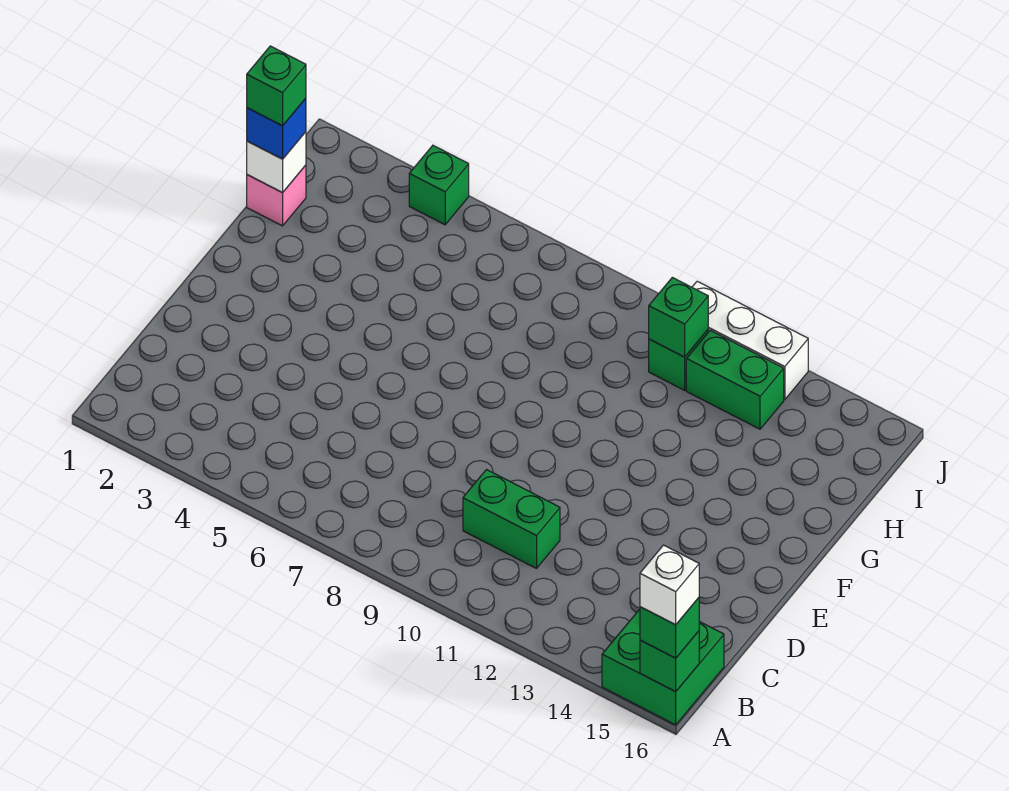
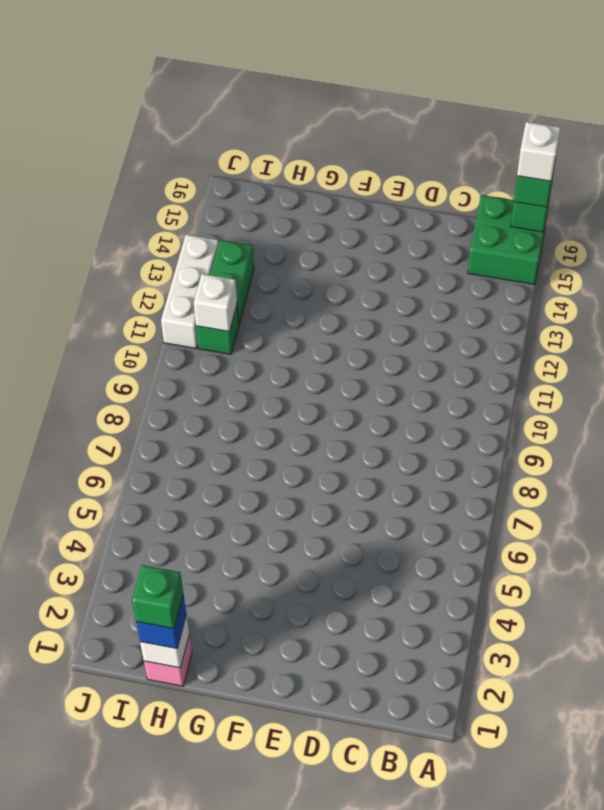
green brick C10:C11 level 1 -> none
green brick I11 level 2 -> white brick I11 level 2
green brick J4 level 1 -> none

